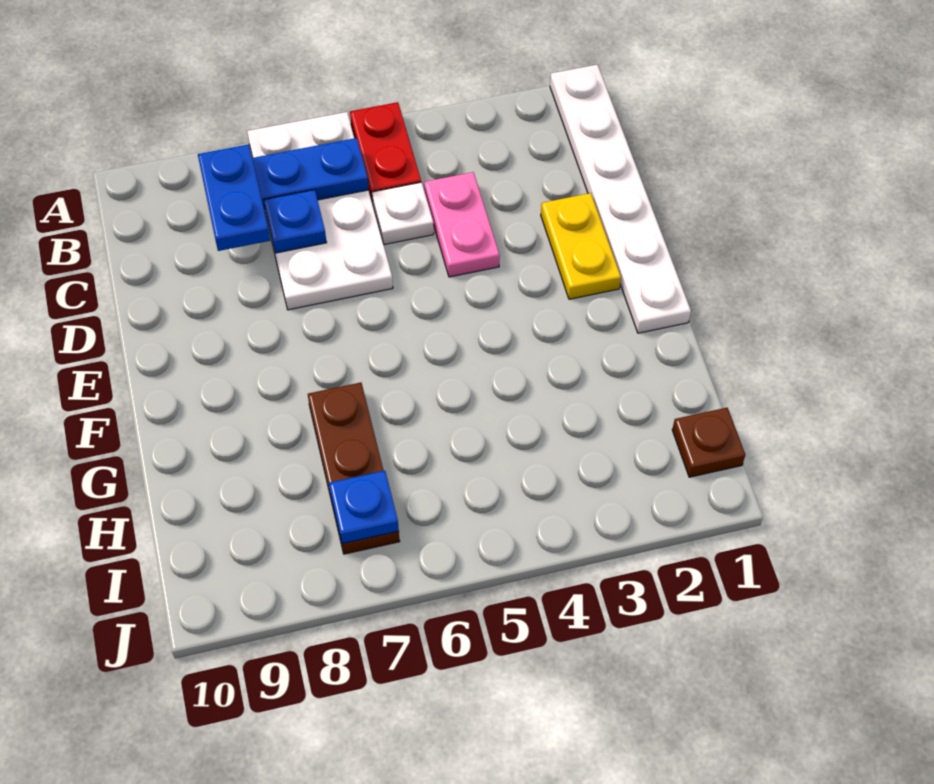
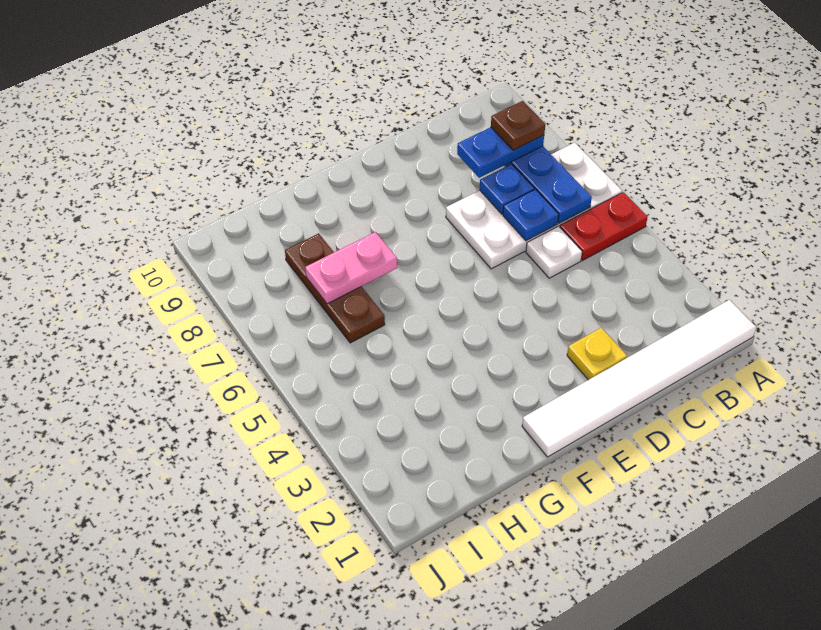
white plate A1:F1 level 1 -> white tile A1:F1 level 1
pink plate C4:D4 level 1 -> pink plate G7:H7 level 2
yellow plate D2:E2 level 1 -> yellow plate D2 level 1
brown plate G7:I7 level 1 -> brown plate H6:H8 level 1
brown plate I1 level 1 -> brown plate B8 level 4
blue plate I7 level 2 -> blue plate C6 level 2

